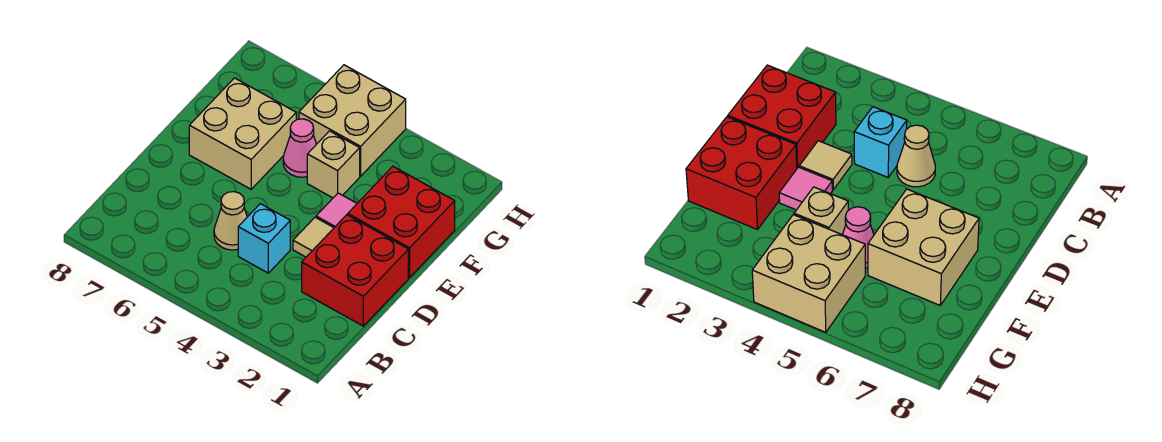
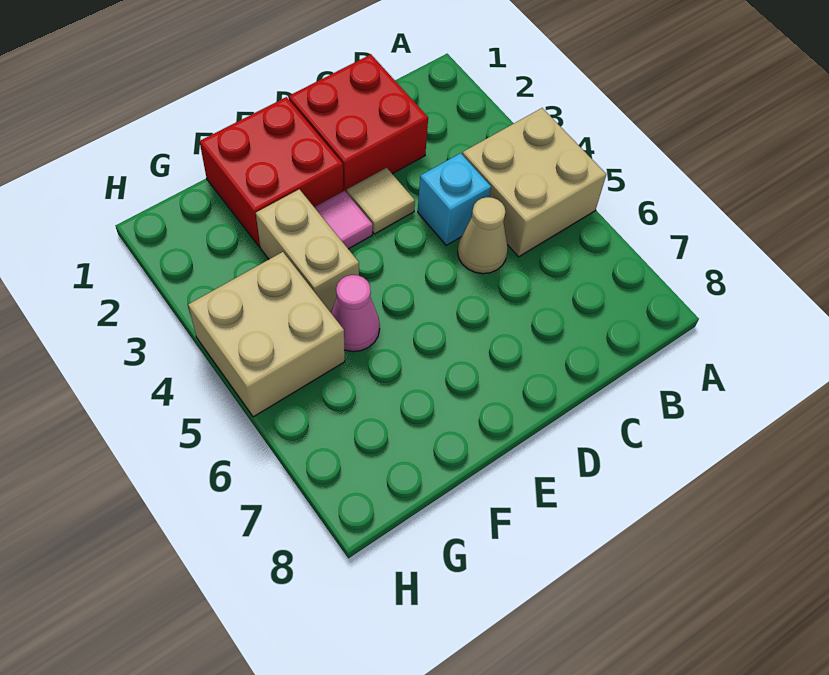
tan brick E6:F7 level 1 -> tan brick A4:B5 level 1
tan brick F4 level 1 -> tan brick F3:F4 level 1

